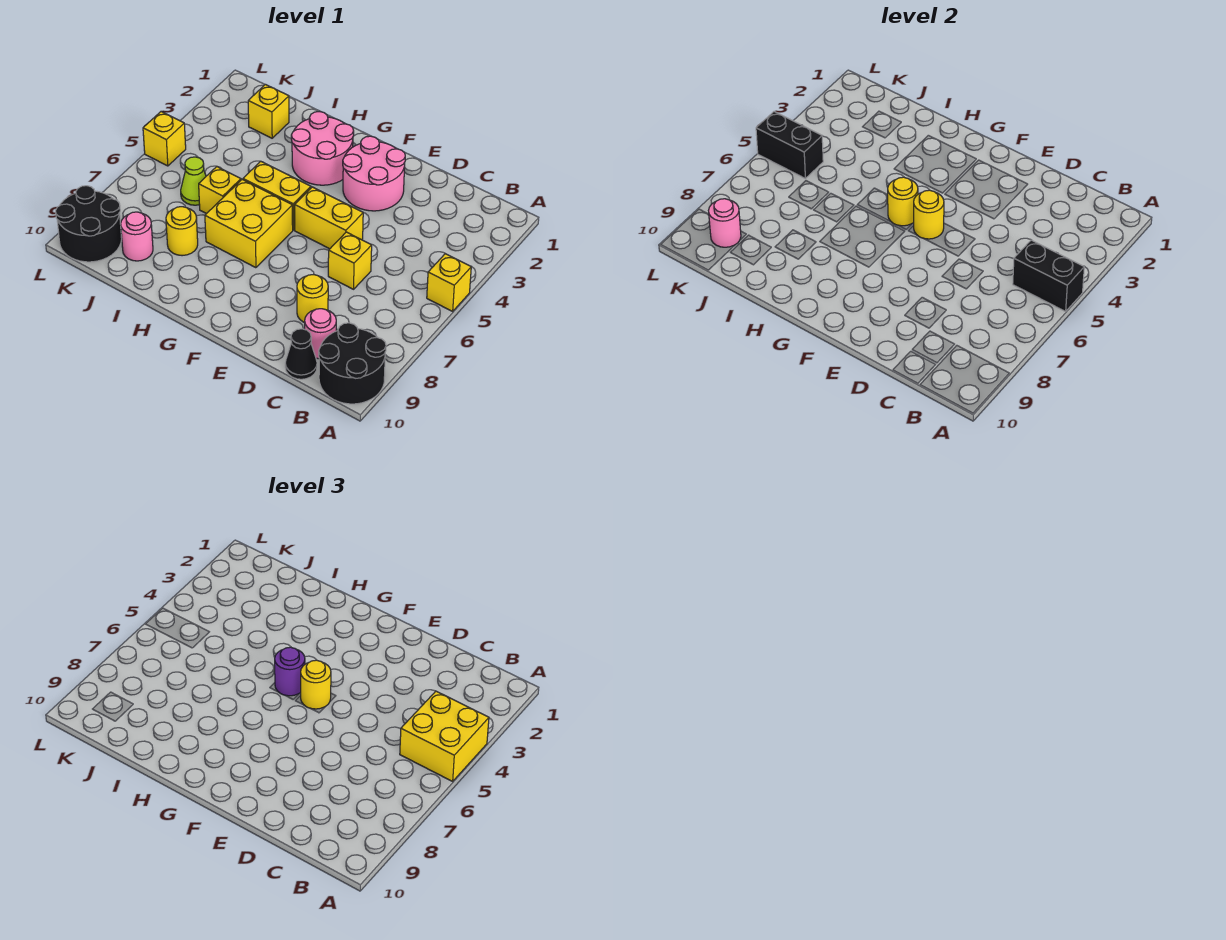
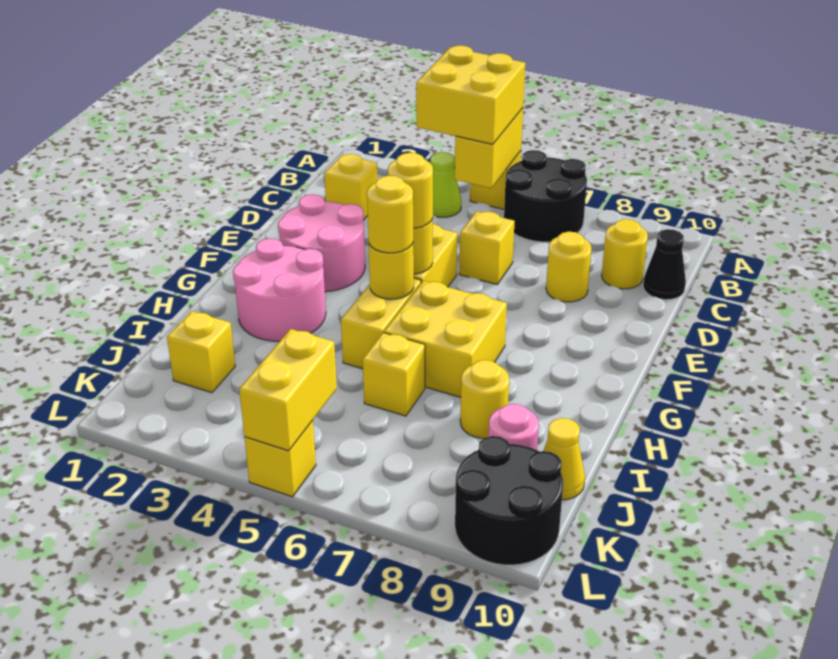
black brick A5:B5 level 2 -> yellow brick A5:B5 level 2
black round brick A9:B10 level 1 -> black round brick A6:B7 level 1
none -> yellow brick C2 level 1
pink round brick C9 level 1 -> yellow round brick C9 level 1
purple round brick G5 level 3 -> yellow round brick G5 level 3
lime cone J6 level 1 -> lime cone B4 level 1
none -> yellow cone J10 level 1
black brick K5:L5 level 2 -> yellow brick K5:L5 level 2
pink round brick K9 level 2 -> none

